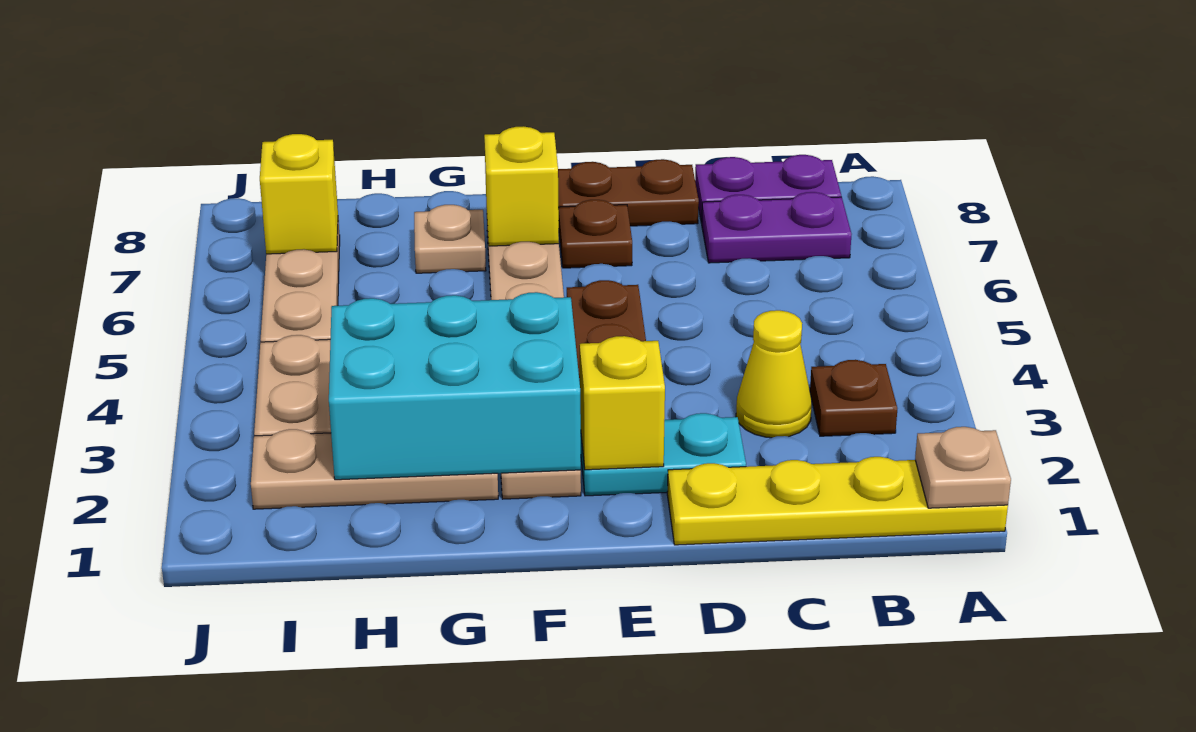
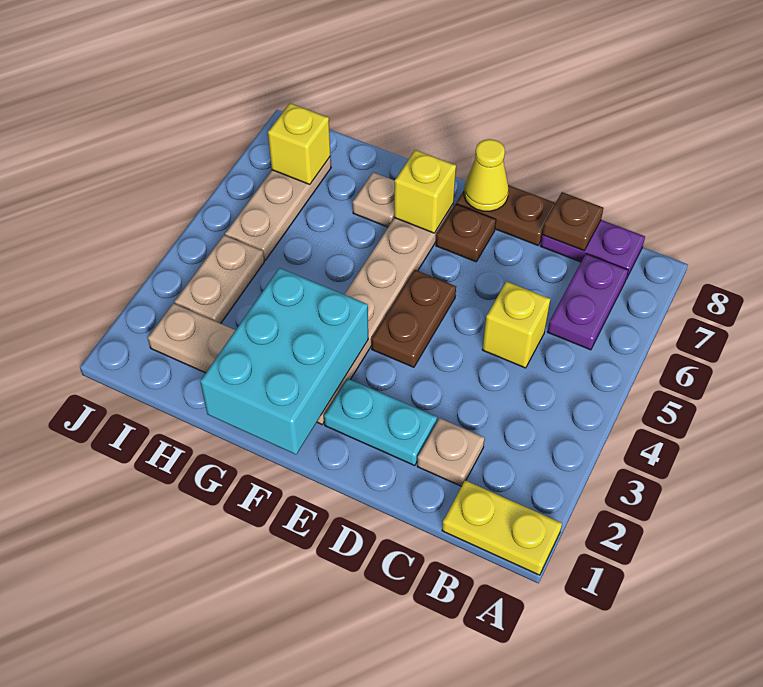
yellow plate A1:D1 level 1 -> yellow plate A1:B1 level 1
tan plate A1 level 2 -> tan plate C2 level 1
brown plate B3 level 1 -> brown plate C8 level 2
purple plate B7:C7 level 1 -> purple plate B6:B7 level 1
yellow cone C3 level 1 -> yellow cone E8 level 2
yellow brick E2 level 2 -> yellow brick C5 level 1
cyan brick F2:H3 level 2 -> cyan brick F1:G3 level 2

